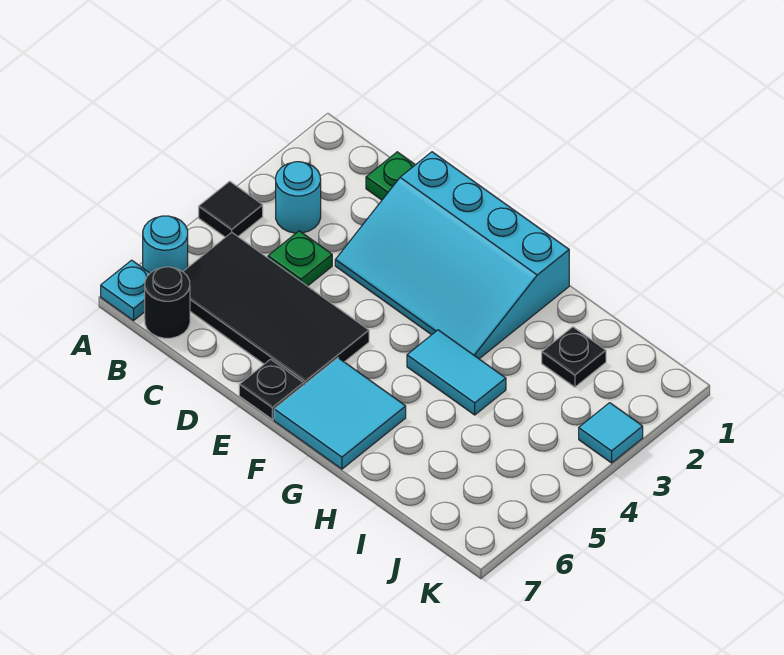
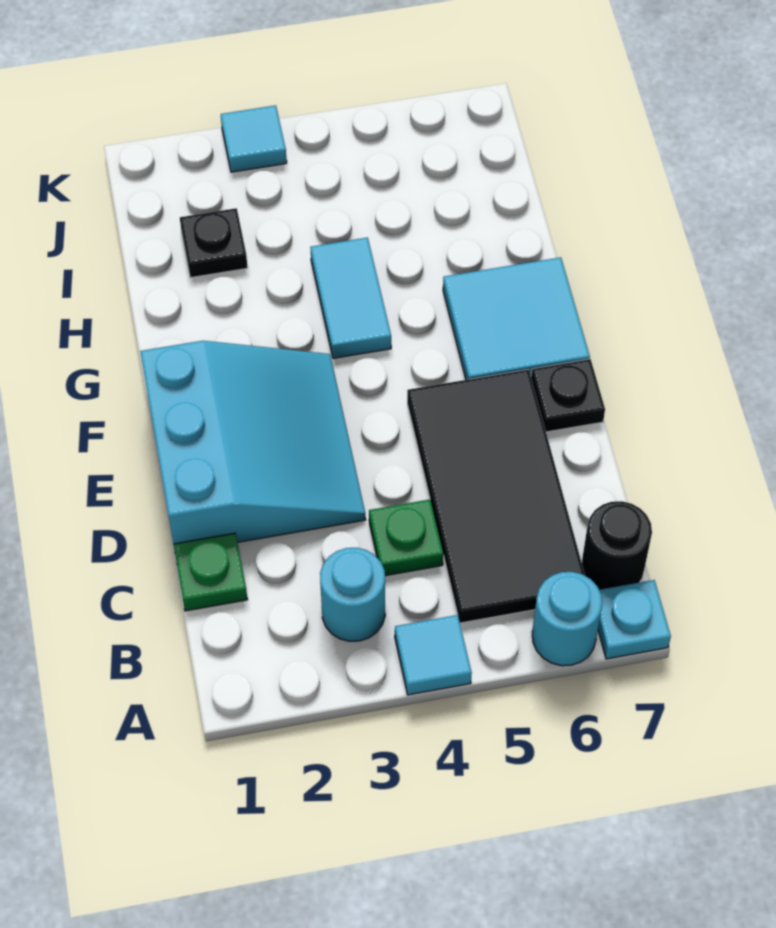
black tile A4 level 1 -> cyan tile A4 level 1
cyan slope D1:G3 level 1 top 1 -> cyan slope D1:F3 level 1 top 1

